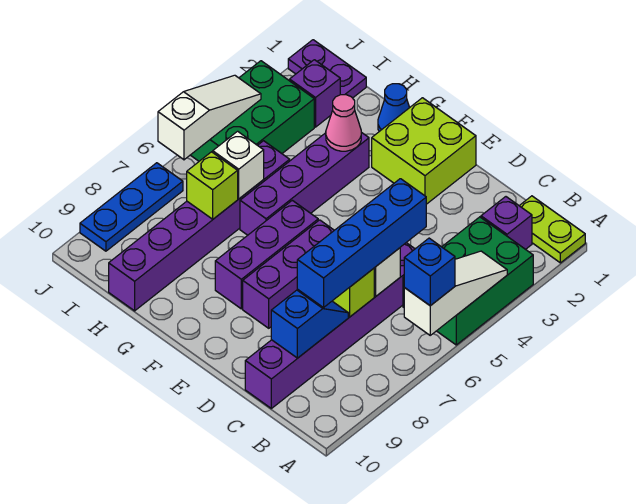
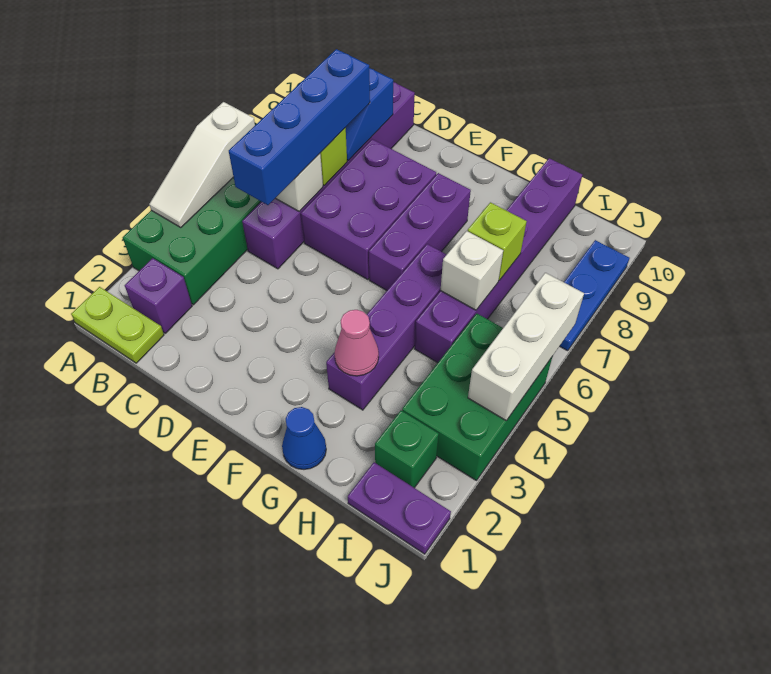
blue brick A6 level 3 -> none
lime brick E1:F2 level 1 -> none
purple brick E6:E8 level 1 -> purple brick D6:E8 level 1
purple brick I2 level 1 -> green brick I2 level 1
white slope J4:J6 level 2 top 6 -> white brick J4:J6 level 2

